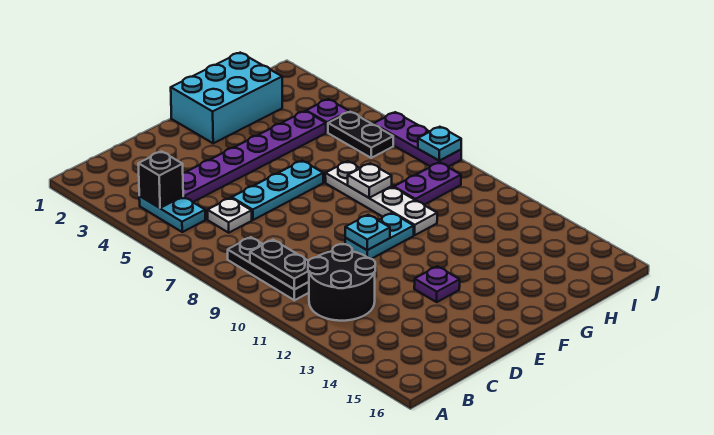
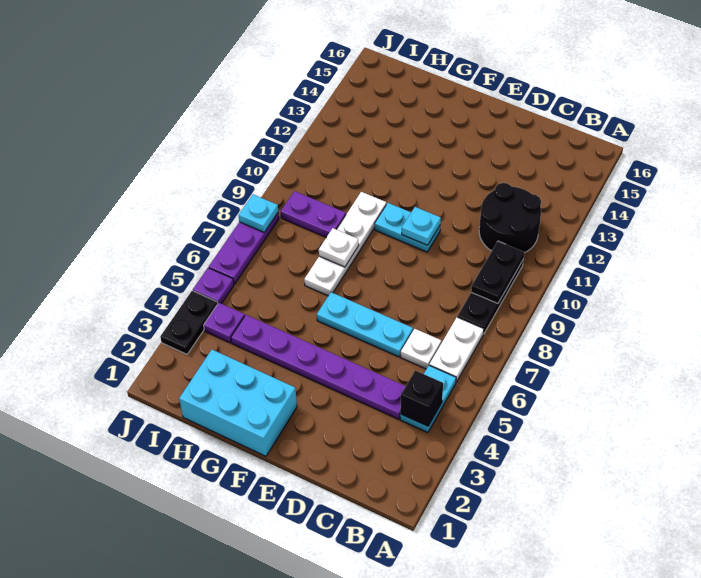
none -> white plate B6:B7 level 1
purple plate E13 level 1 -> purple plate J5 level 1
black plate I5:I6 level 1 -> black plate J3:J4 level 1

